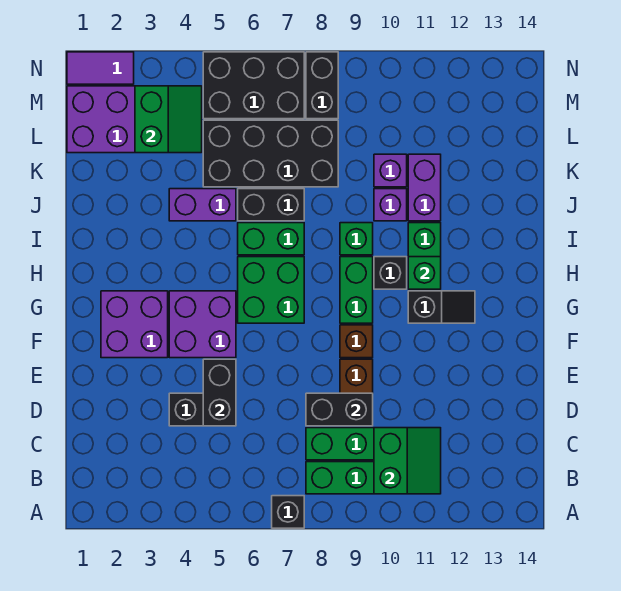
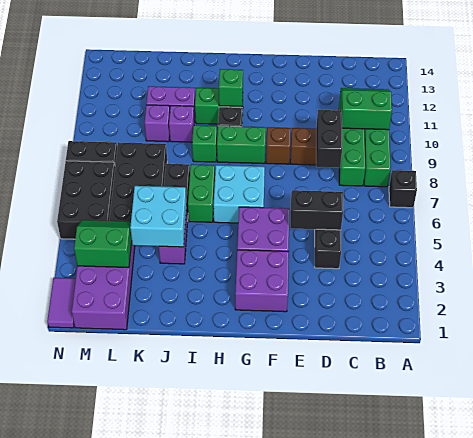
green brick G6:H7 level 1 -> cyan brick G6:H7 level 1
black slope G11:G12 level 1 top 11 -> none
none -> cyan brick J4:K5 level 2

